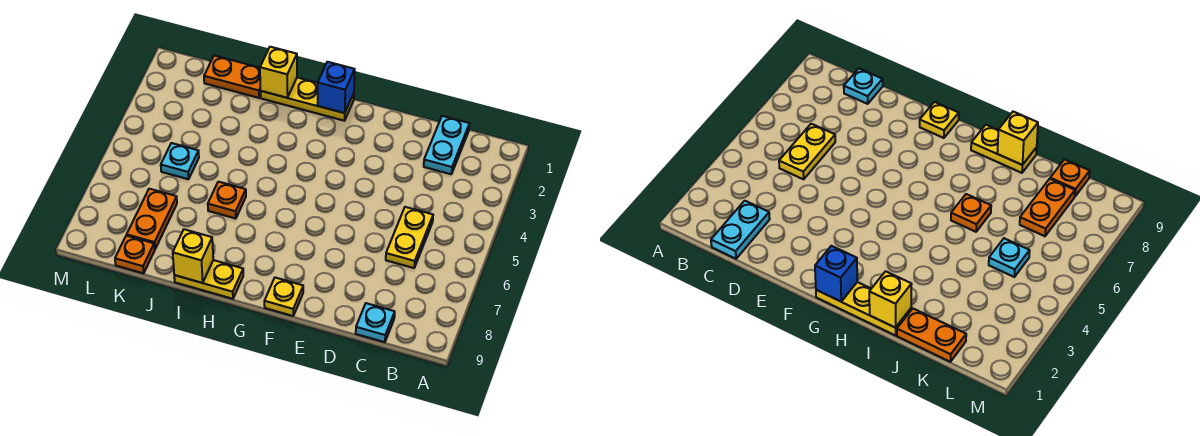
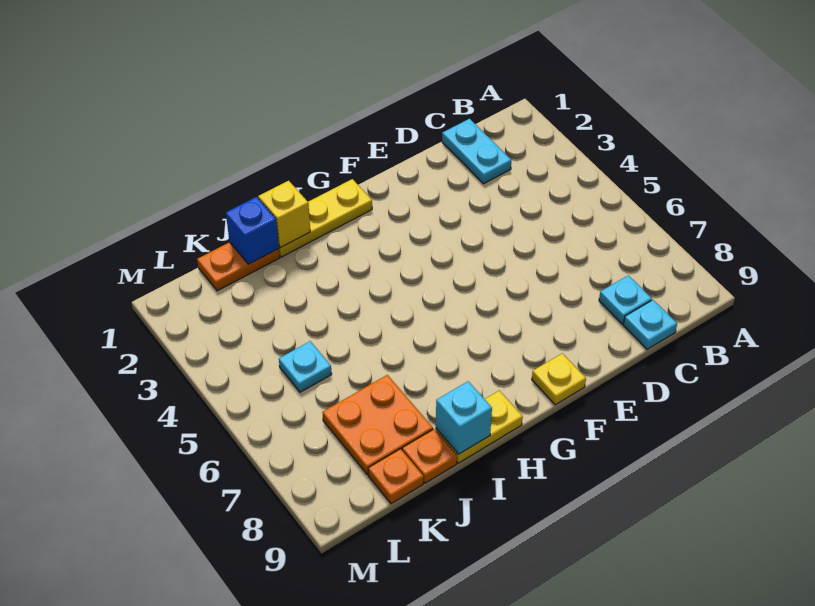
yellow plate C5:C6 level 1 -> none
none -> cyan plate C8 level 1
blue brick G1 level 2 -> blue brick J1 level 2
orange plate I6 level 1 -> orange plate J9 level 1
yellow brick I9 level 2 -> cyan brick I9 level 2
orange plate K7:K8 level 1 -> orange plate J7:K8 level 1

